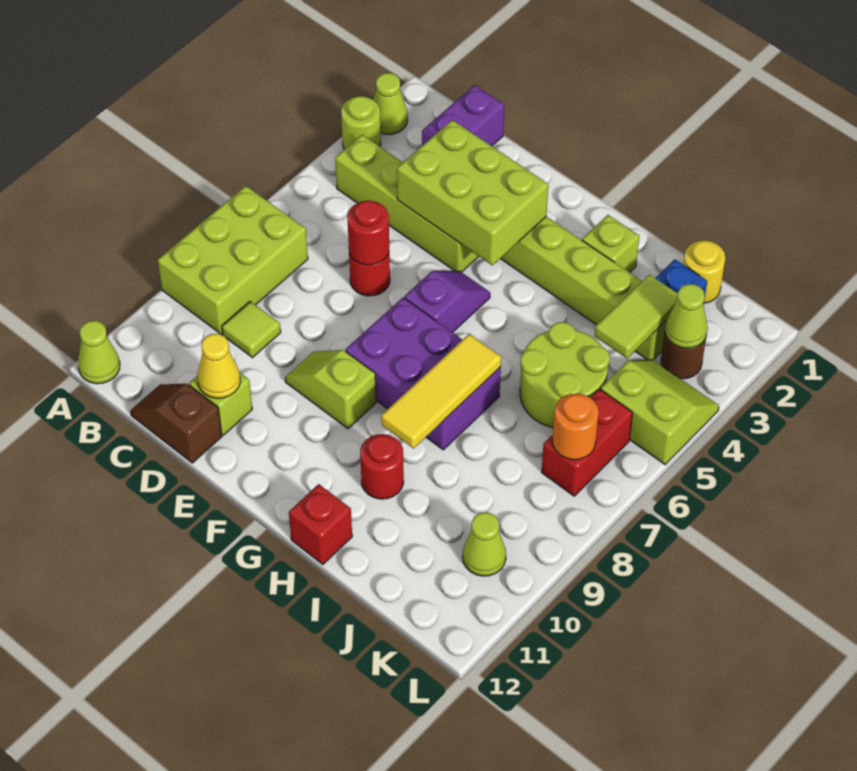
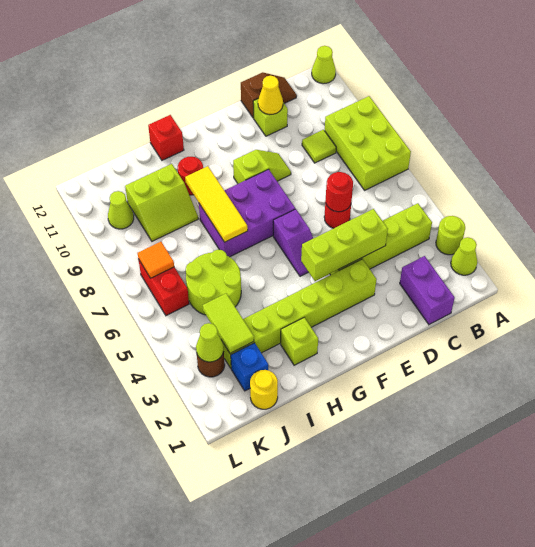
lime brick D3:F4 level 2 -> lime brick D4:F4 level 2
lime slope K4:L5 level 1 top 5 -> lime slope I9:J10 level 1 top 10
orange round brick K7 level 2 -> orange tile K7 level 2

